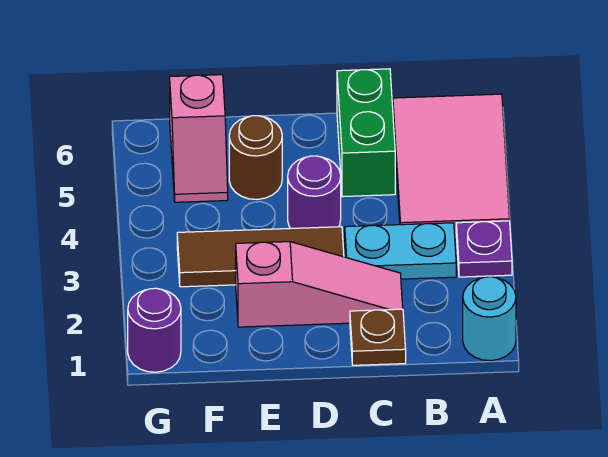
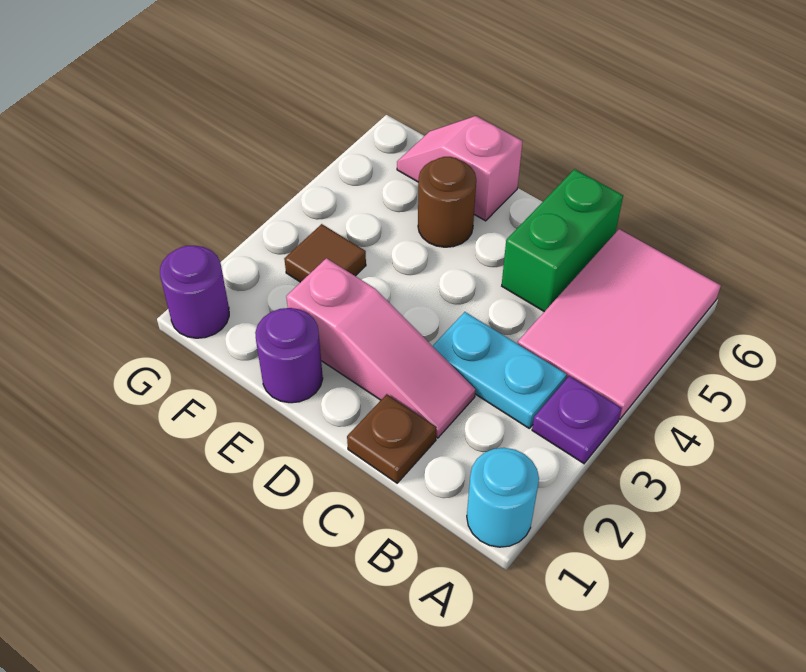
brown tile D3:F3 level 1 -> brown tile F3 level 1
purple round brick D4 level 1 -> purple round brick E1 level 1
pink slope F5:F6 level 1 top 6 -> pink slope E6:F6 level 1 top E

